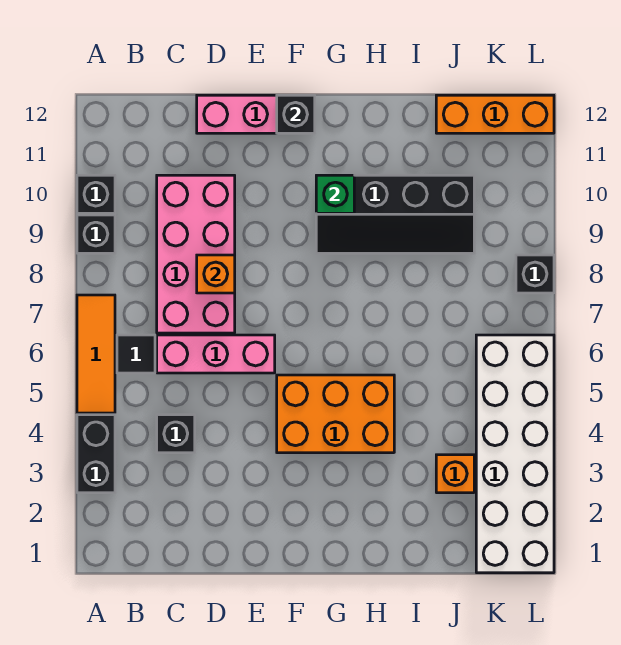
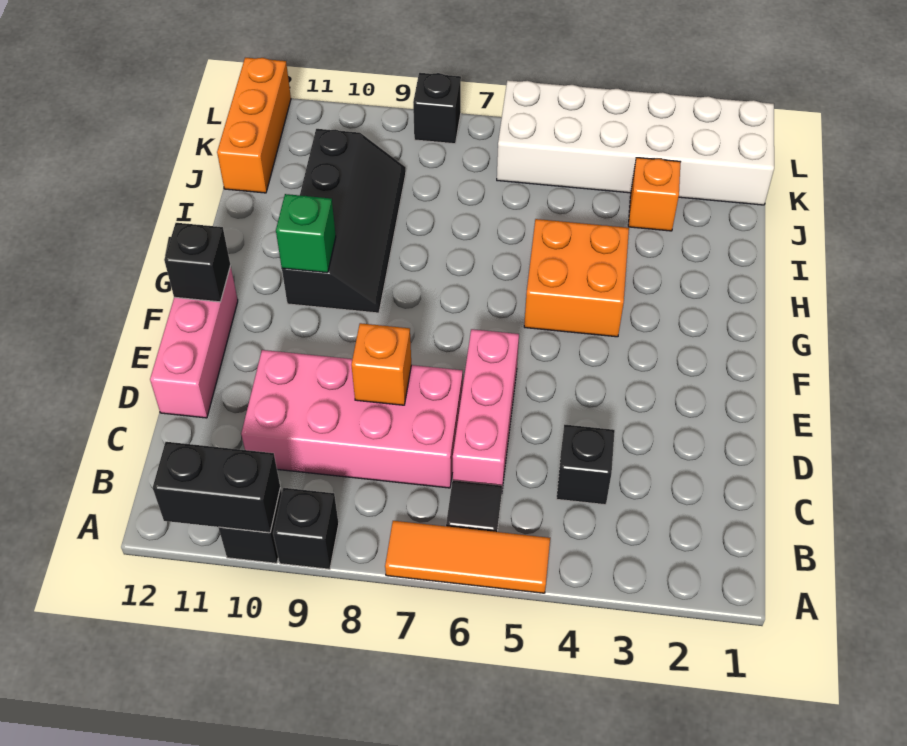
black brick A3:A4 level 1 -> black brick A10:A11 level 2
orange brick F4:H5 level 1 -> orange brick G4:H5 level 1

